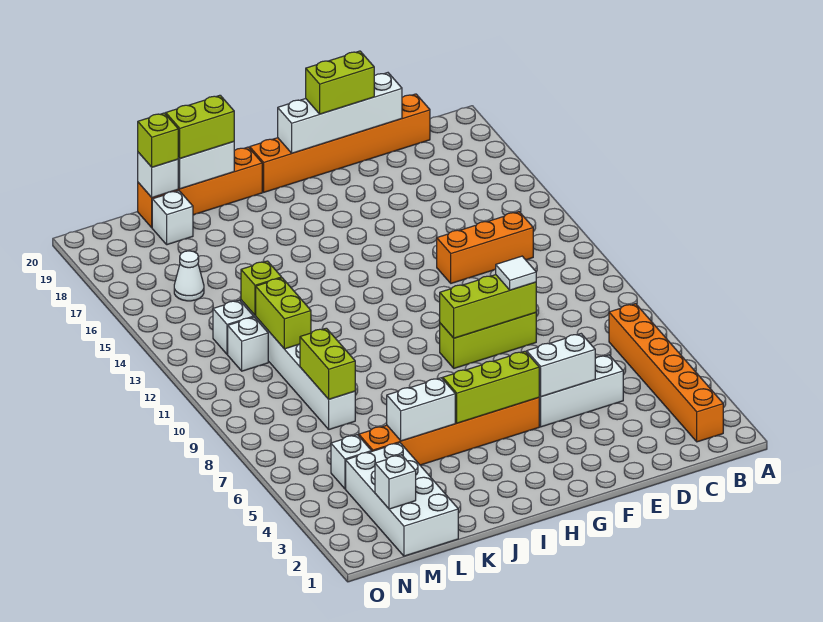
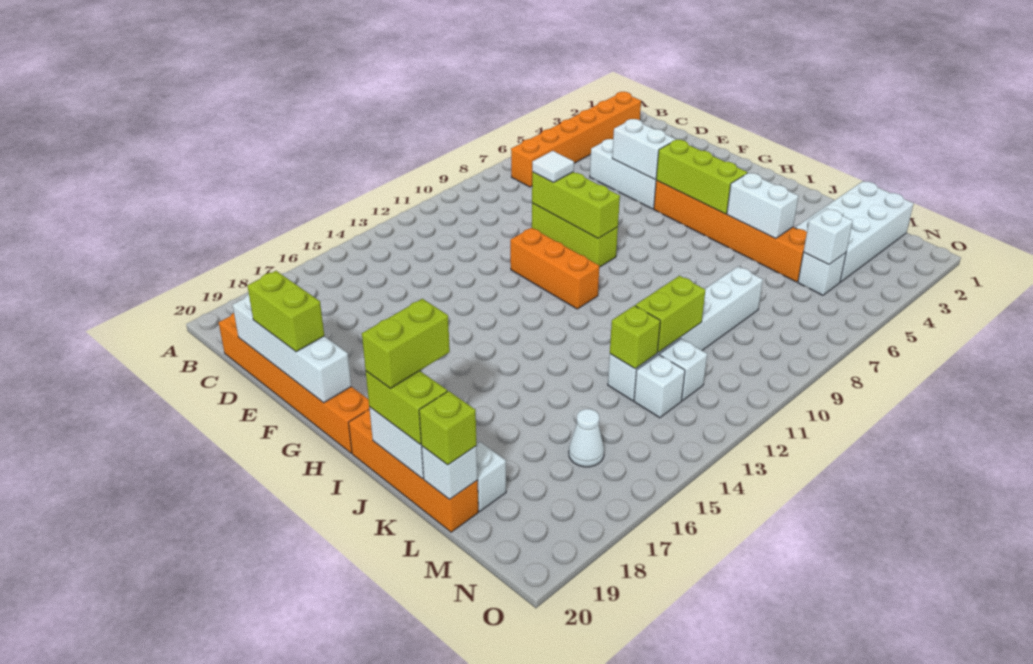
orange brick C13:E13 level 1 -> orange brick F11:H11 level 1
lime brick L8:L9 level 2 -> lime brick J19:J20 level 4
white brick M2 level 2 -> white brick M5 level 2

